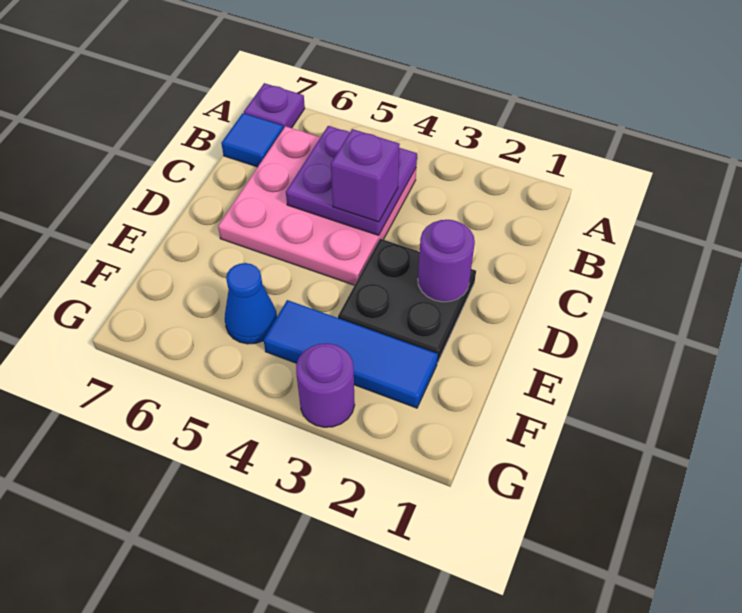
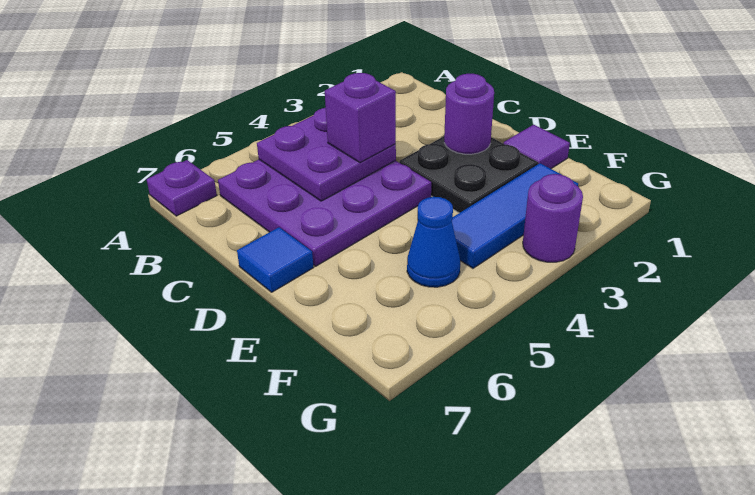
pink plate B4:D6 level 1 -> purple plate B4:D6 level 1
blue tile B7 level 1 -> blue tile D7 level 1
none -> purple tile E1 level 1

